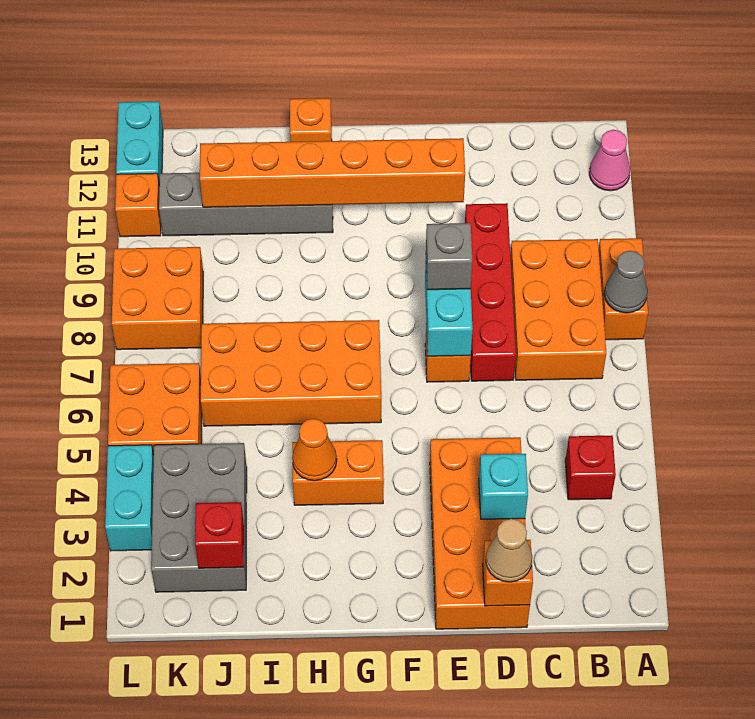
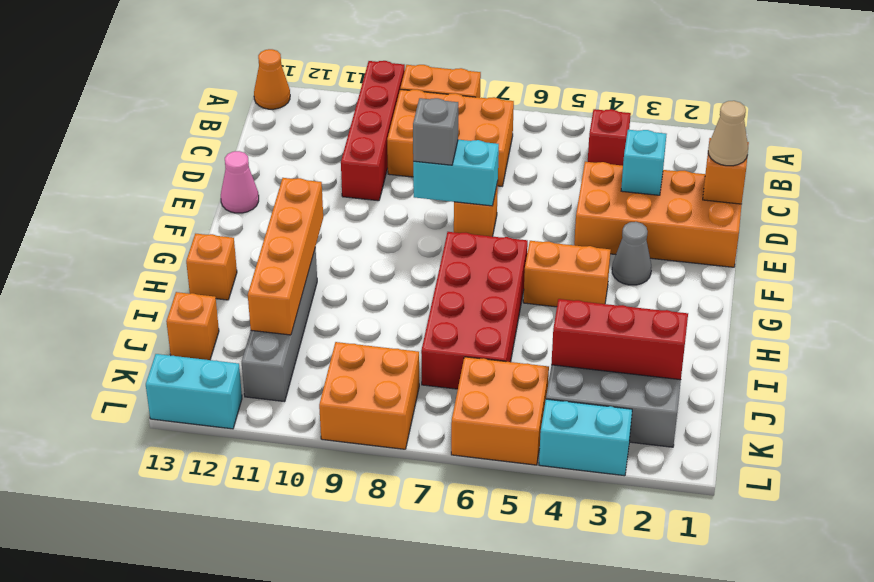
grey cone A8 level 2 -> grey cone F3 level 1
pink cone A12 level 1 -> pink cone E13 level 1
red brick D7:D10 level 1 -> red brick A10:D10 level 1
orange brick E11:J11 level 2 -> orange brick G11:J11 level 2
orange brick G4:H4 level 1 -> orange brick G4:G5 level 1
orange brick G6:J7 level 1 -> red brick G6:J7 level 1
orange cone H4 level 2 -> orange cone A13 level 1
red brick J2 level 2 -> red brick J2:J4 level 2
orange brick L11 level 1 -> orange brick J13 level 1

